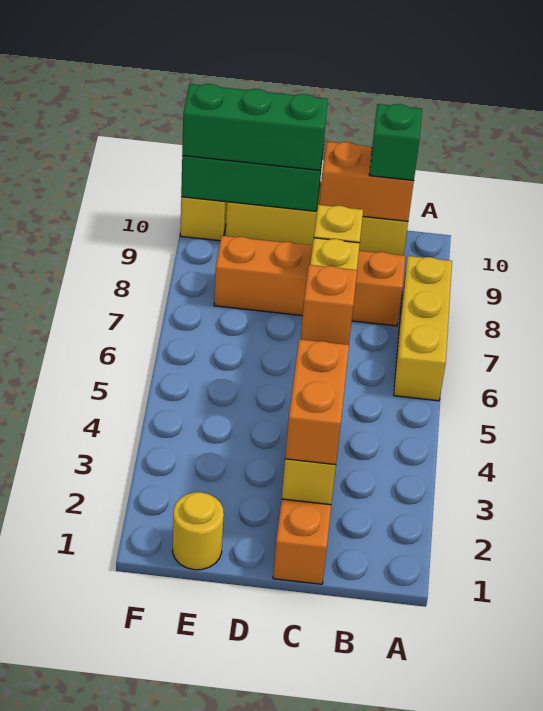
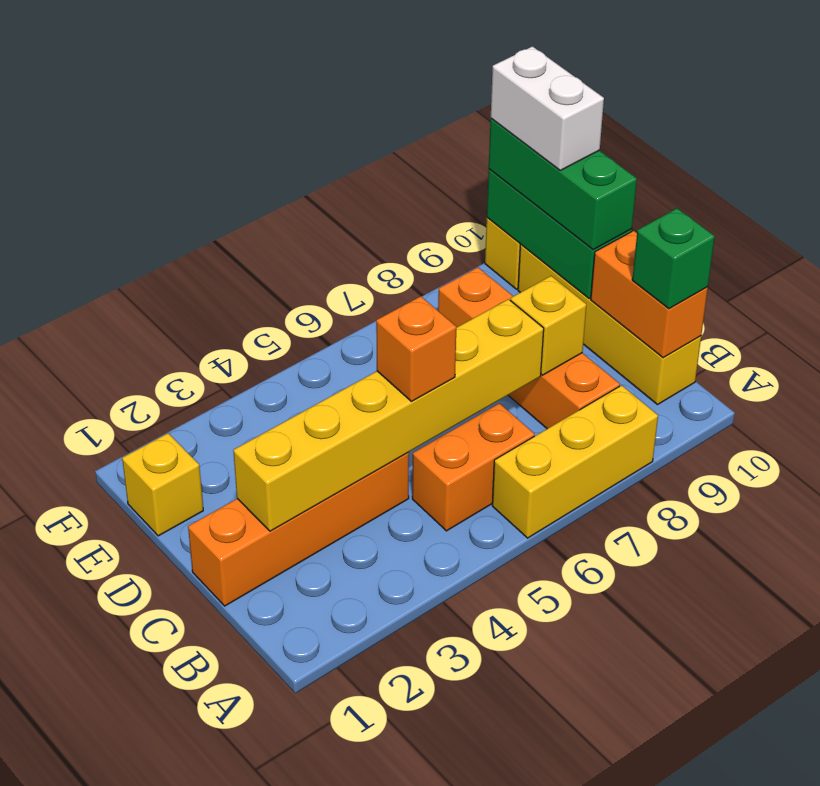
orange brick C2:C3 level 3 -> orange brick B5:B6 level 1
yellow round brick E1 level 1 -> yellow brick E1 level 1
none -> white brick E10:F10 level 4

